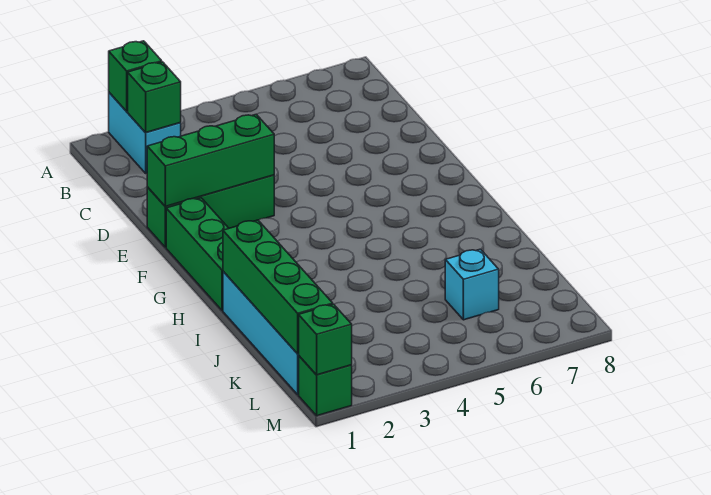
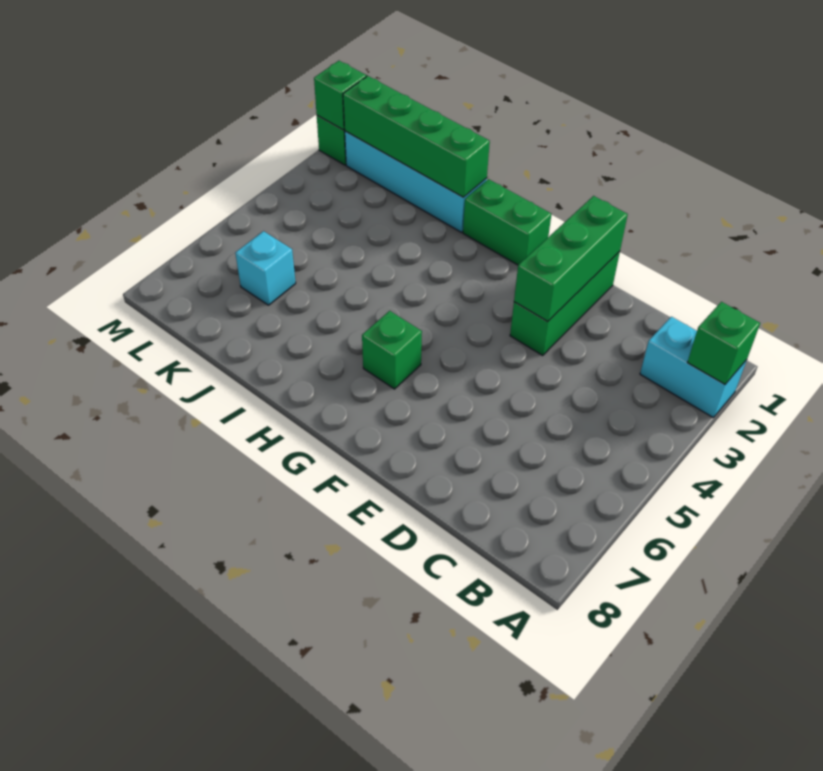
green brick B2 level 2 -> green brick G6 level 1
green brick F1:H1 level 1 -> green brick G1:H1 level 1

